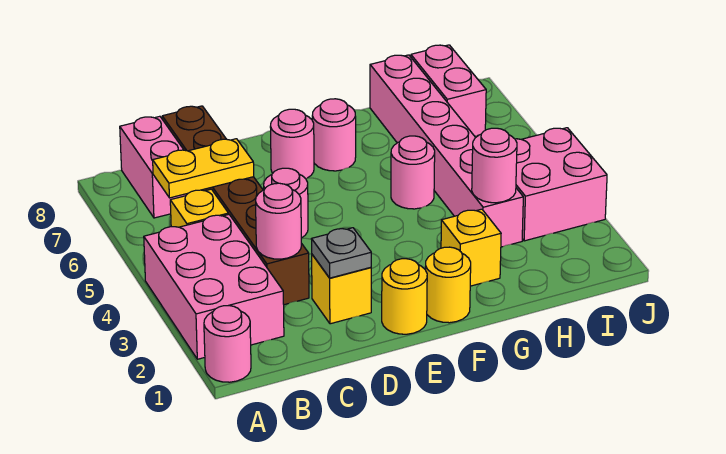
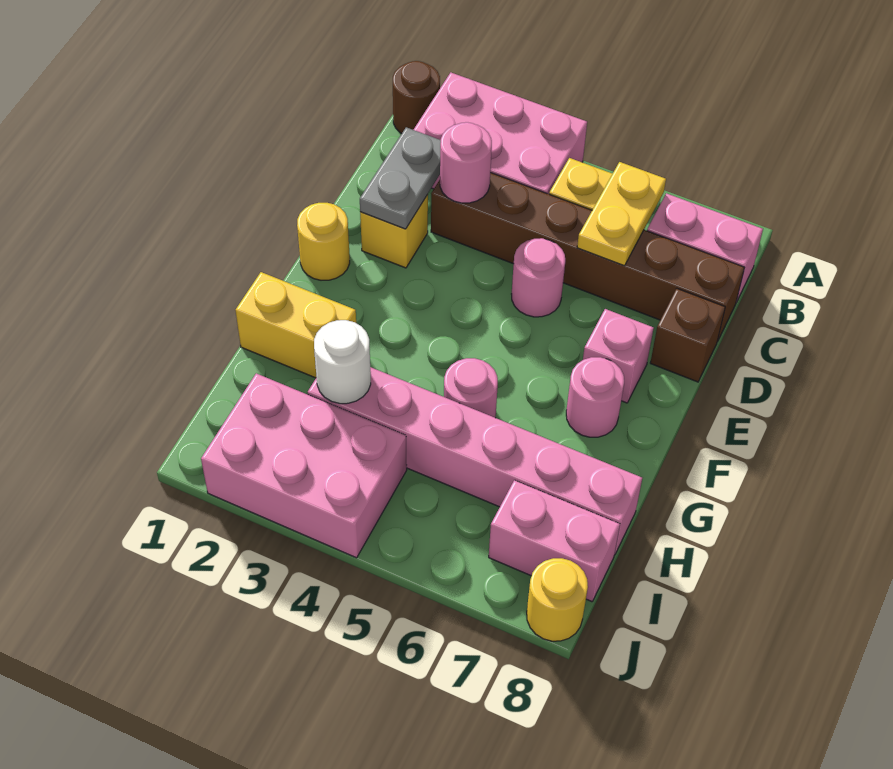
pink round brick A1 level 1 -> brown round brick A1 level 1
grey plate D2 level 2 -> grey plate C2:D2 level 2
none -> brown brick D8 level 1
pink round brick E7 level 1 -> pink brick E7 level 1
yellow round brick F1 level 1 -> yellow round brick J8 level 1
yellow brick G2 level 1 -> yellow brick G1:G2 level 1
pink round brick H3 level 2 -> white round brick H3 level 2
pink brick I3:J4 level 1 -> pink brick I2:J4 level 1

